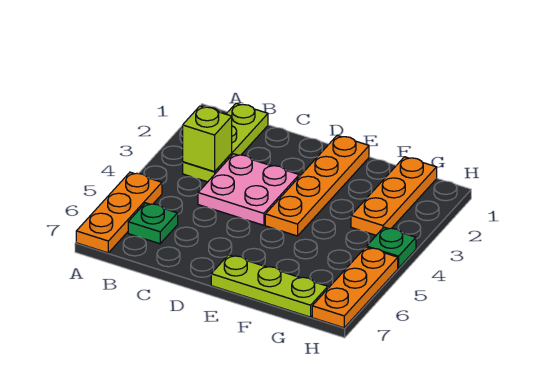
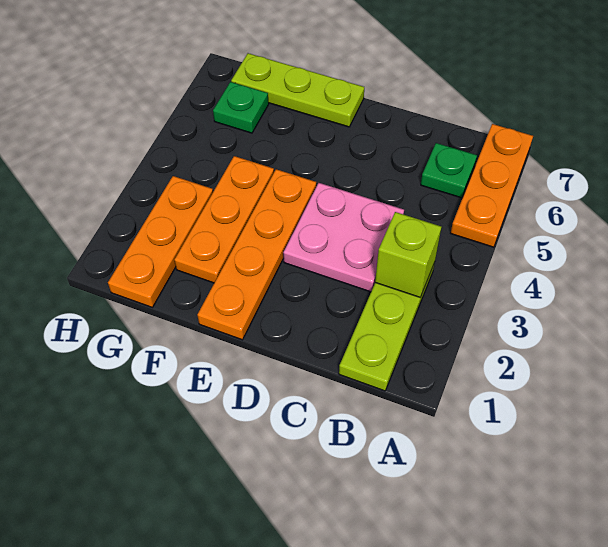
green plate H4 level 1 -> green plate G6 level 1
orange plate H5:H7 level 1 -> orange plate F2:F4 level 1

